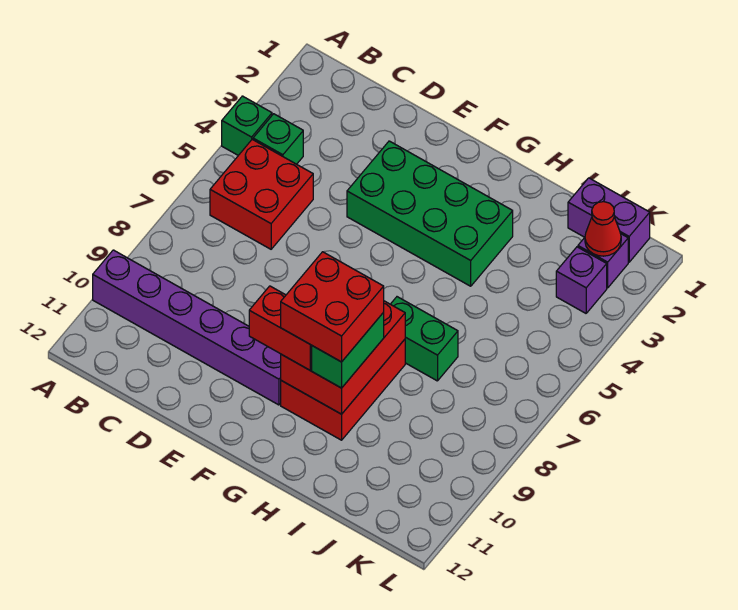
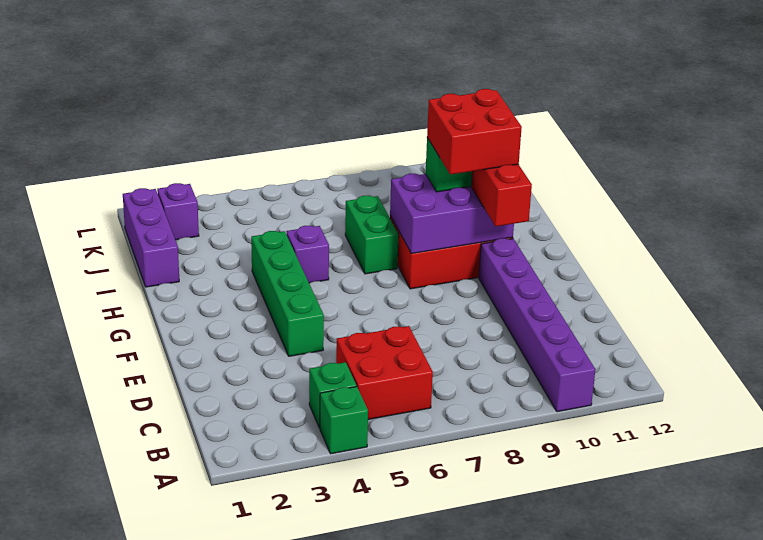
green brick E3:H4 level 1 -> green brick E4:H4 level 1
red brick G8:H10 level 2 -> purple brick G8:H10 level 2
purple brick J1:K1 level 1 -> purple brick I1:K1 level 1
red cone K2 level 2 -> none
purple brick K3 level 1 -> purple brick H5 level 1

